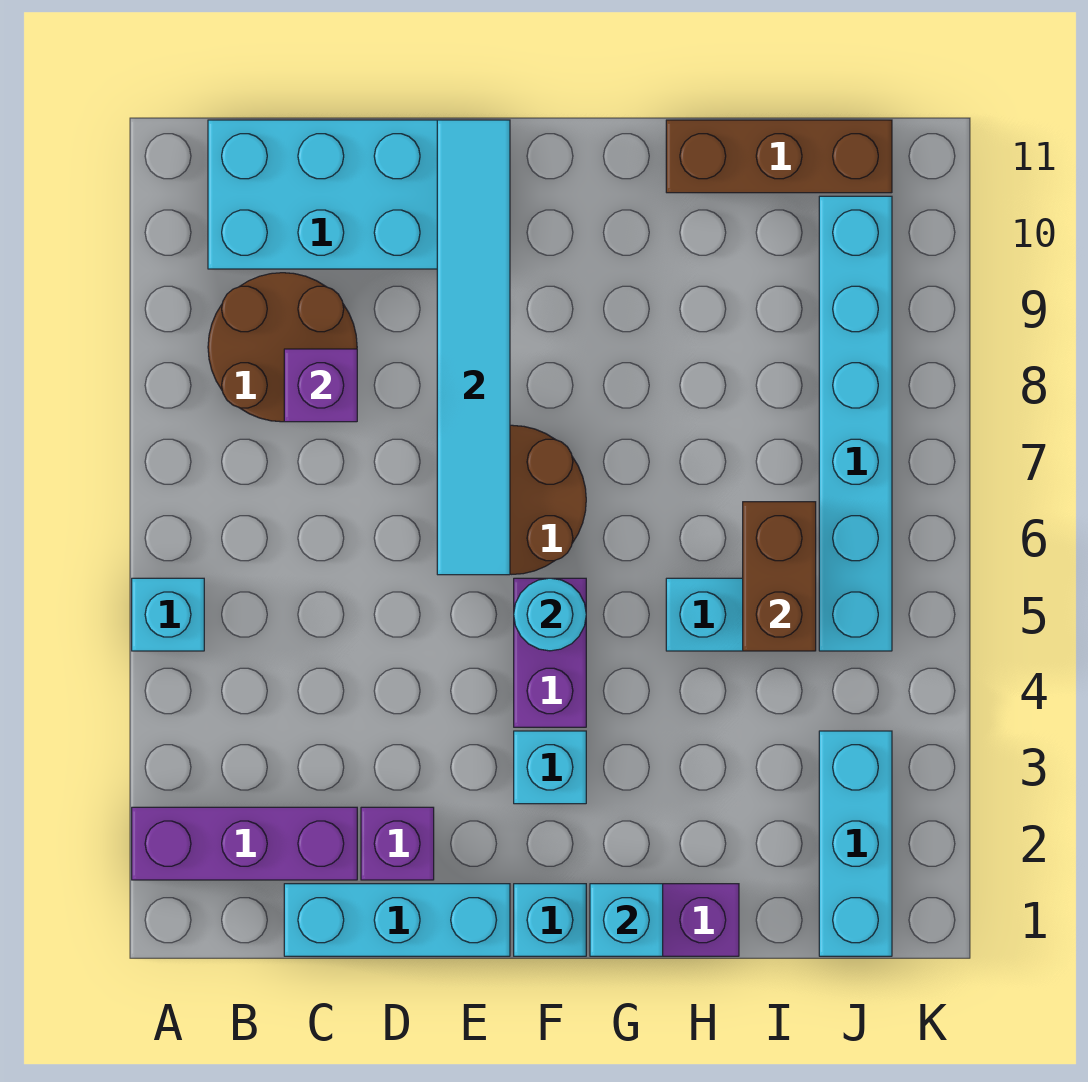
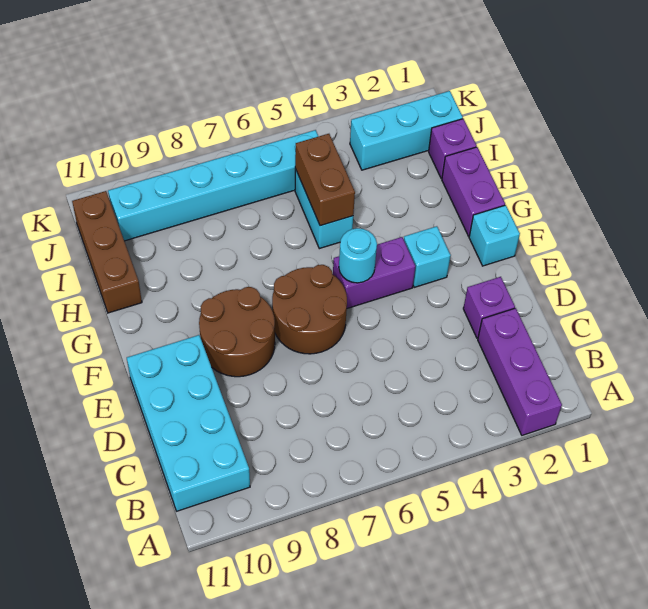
cyan brick A5 level 1 -> none
brown round brick B8:C9 level 1 -> brown round brick E8:F9 level 1
cyan brick C1:E1 level 1 -> none
purple brick C8 level 2 -> purple brick I1 level 1
cyan tile E6:E11 level 2 -> none
cyan brick G1 level 2 -> none
brown brick I5:I6 level 2 -> brown brick H5:I5 level 2

